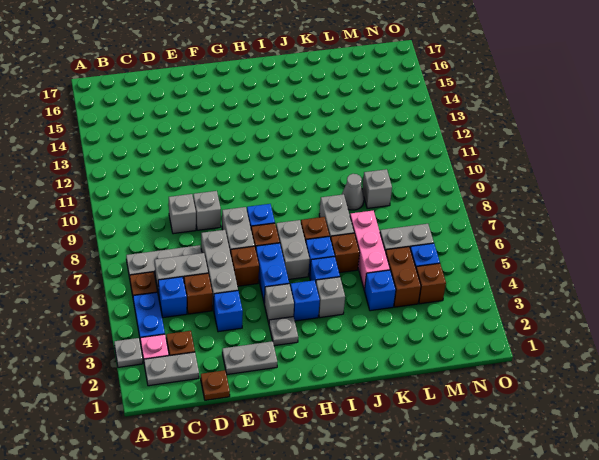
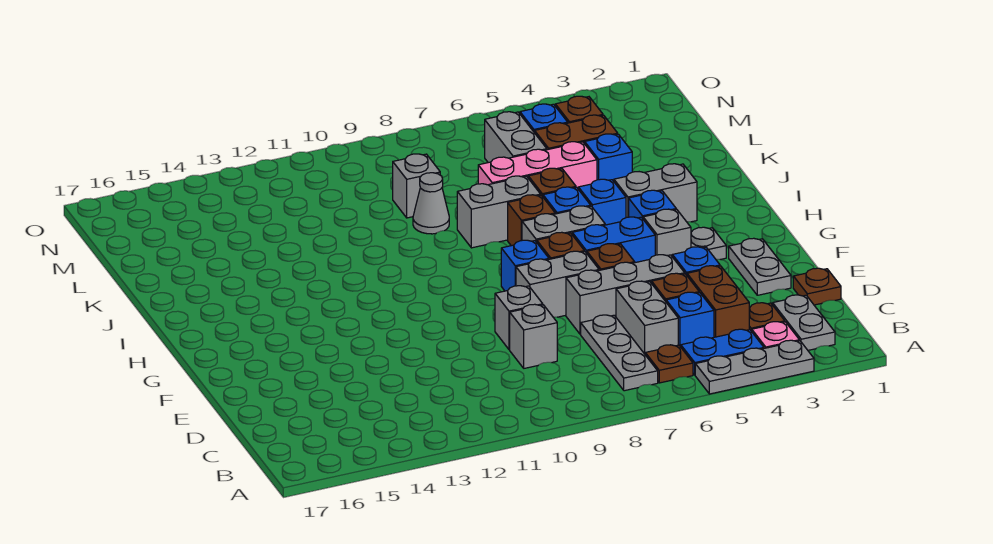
grey plate A3 level 1 -> grey plate A3:A5 level 1
none -> brown brick C4:D4 level 1
grey brick I4 level 1 -> grey brick I3:I4 level 1

